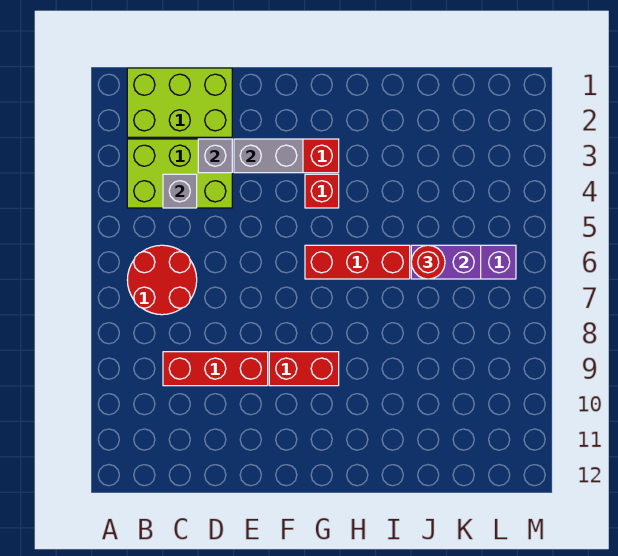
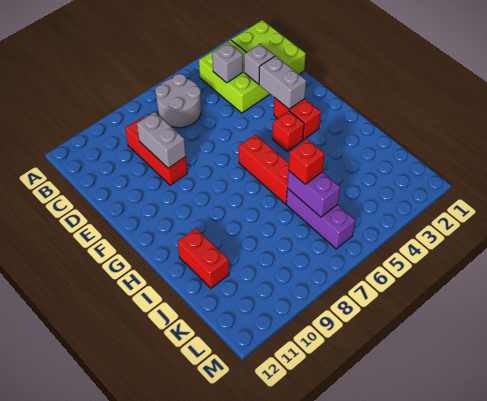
red round brick B6:C7 level 1 -> grey round brick B6:C7 level 1
none -> grey brick D9:E9 level 2
red brick F9:G9 level 1 -> red brick I11:J11 level 1
red round brick J6 level 3 -> red brick J6 level 3

